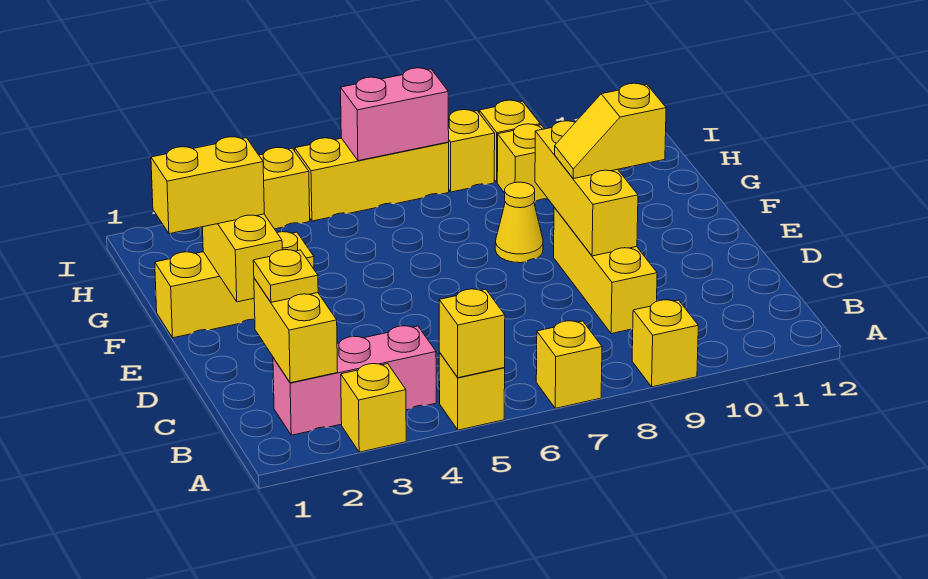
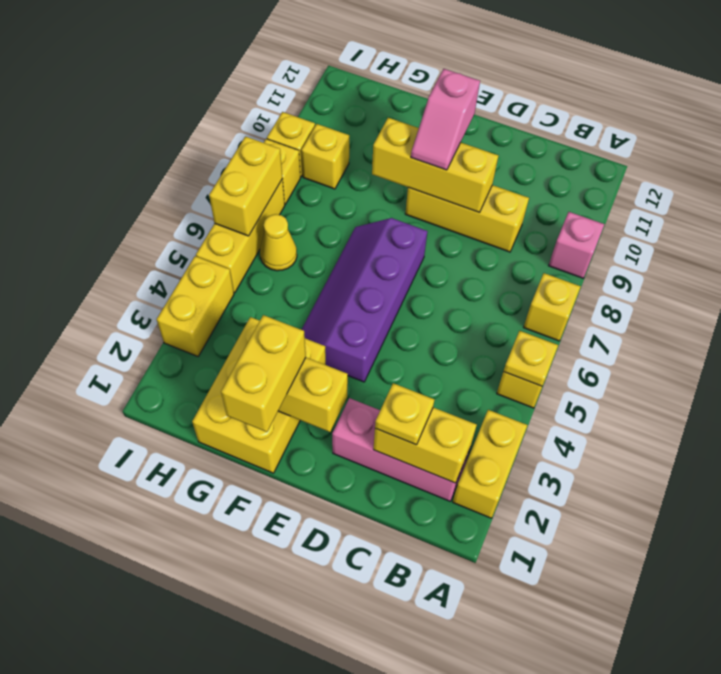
yellow brick A3 level 1 -> yellow brick A2:A3 level 1
yellow brick A5 level 2 -> yellow plate A5 level 2
yellow brick A9 level 1 -> pink brick A9 level 1
pink brick B2:B4 level 1 -> pink brick B2:D2 level 1
none -> purple slope E4:F7 level 1 top E
yellow slope E9:E10 level 3 top 10 -> pink slope E9:E10 level 3 top 10
yellow brick F1:F3 level 1 -> yellow brick F1:G3 level 1
yellow cone F8 level 1 -> yellow cone H6 level 1
pink brick I6:I7 level 2 -> yellow brick I6:I7 level 2

